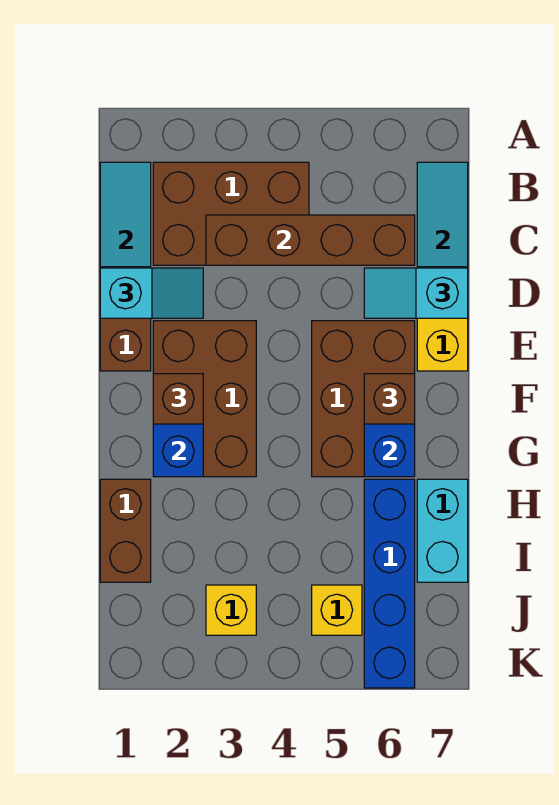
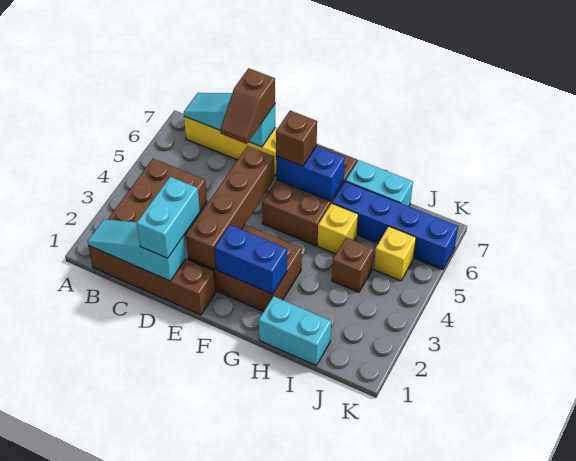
brown brick C3:C6 level 2 -> brown brick E2:E5 level 2
cyan slope D1:D2 level 3 top 1 -> cyan brick D1:D2 level 3
cyan slope D6:D7 level 3 top 7 -> brown slope D6:D7 level 3 top 7
brown brick E5:G6 level 1 -> brown brick F5:G7 level 1
brown brick F2 level 3 -> brown brick I4 level 1
brown brick H1:I1 level 1 -> cyan brick H1:I1 level 1
yellow brick J3 level 1 -> yellow brick H5 level 1

